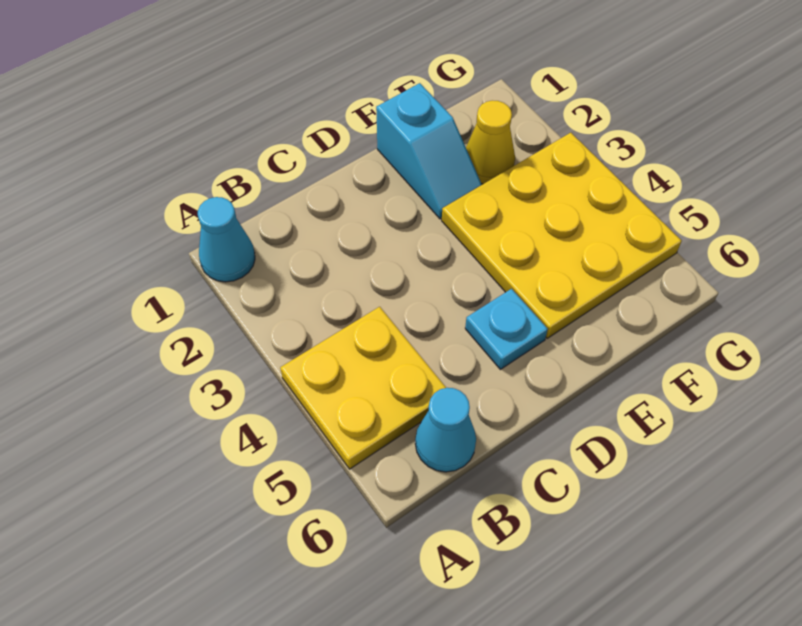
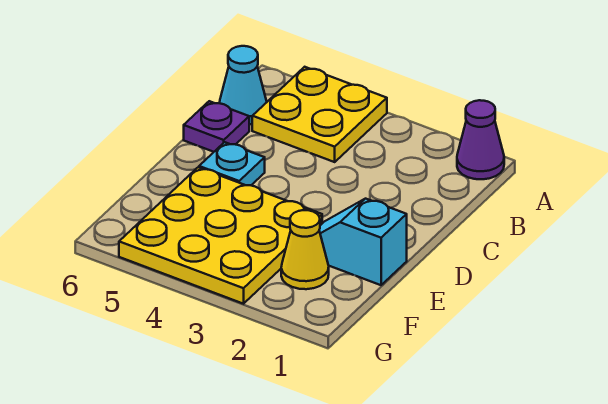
cyan cone A1 level 1 -> purple cone A1 level 1
none -> purple plate C6 level 1

